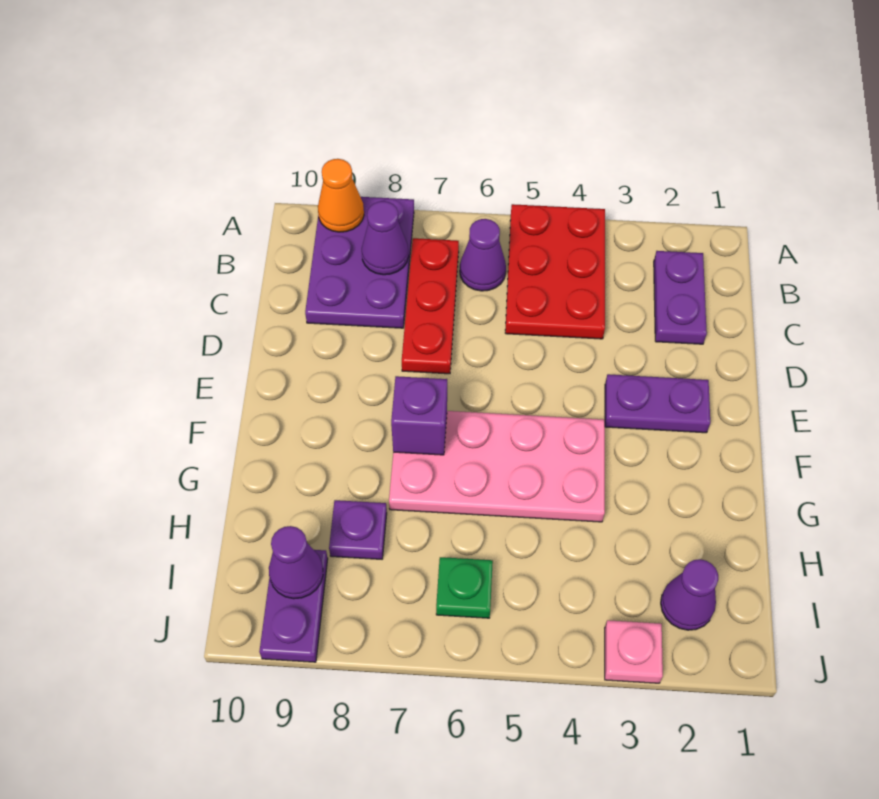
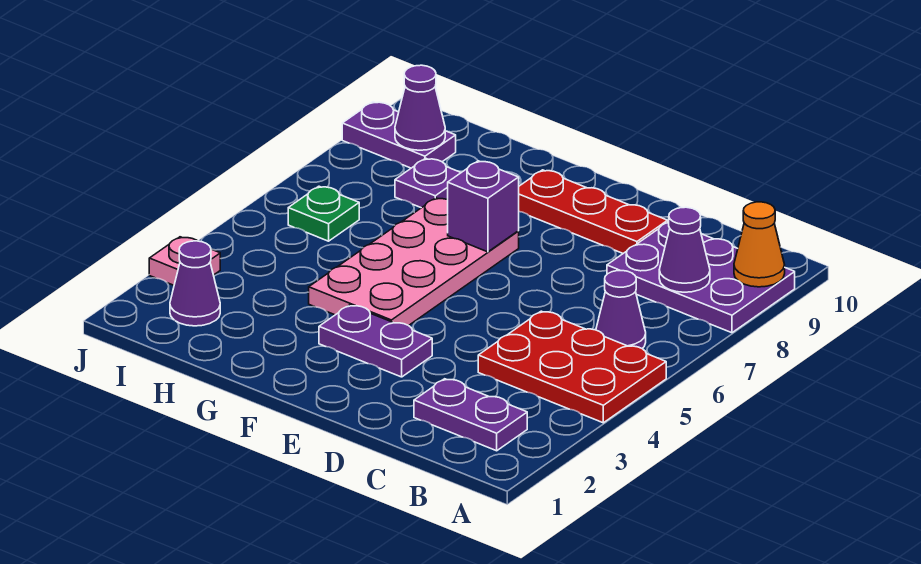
red plate B7:D7 level 1 -> red plate D9:F9 level 1
purple plate E2:E3 level 1 -> purple plate E3:F3 level 1

